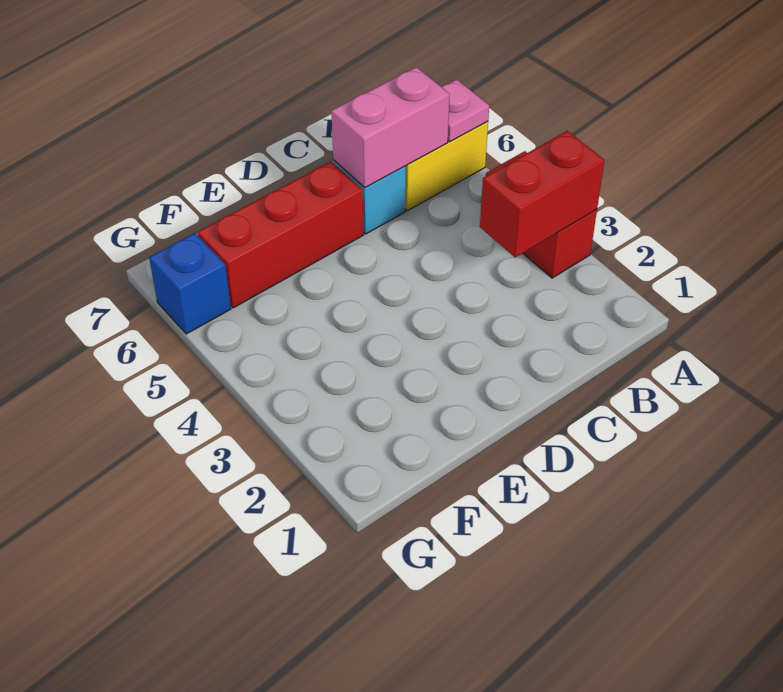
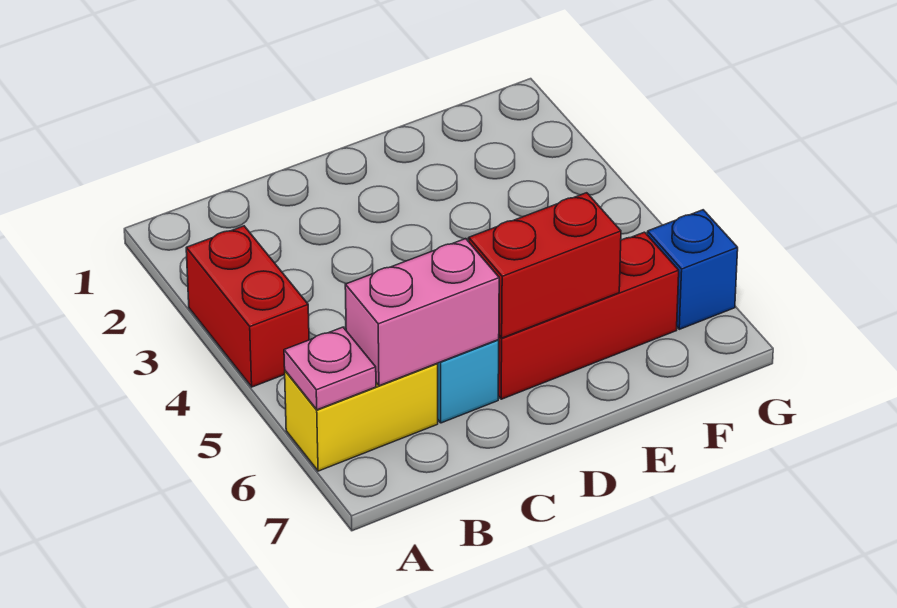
red brick A3:B3 level 2 -> red brick D6:E6 level 2

